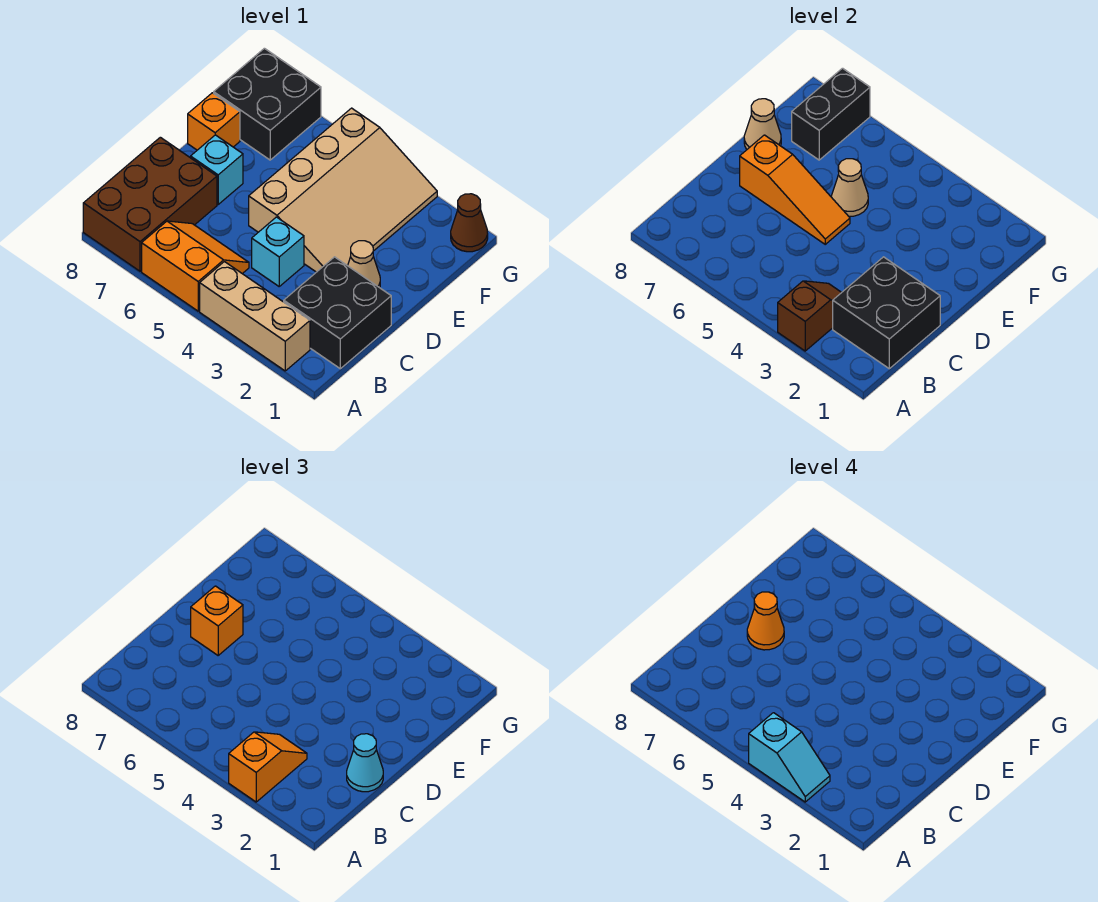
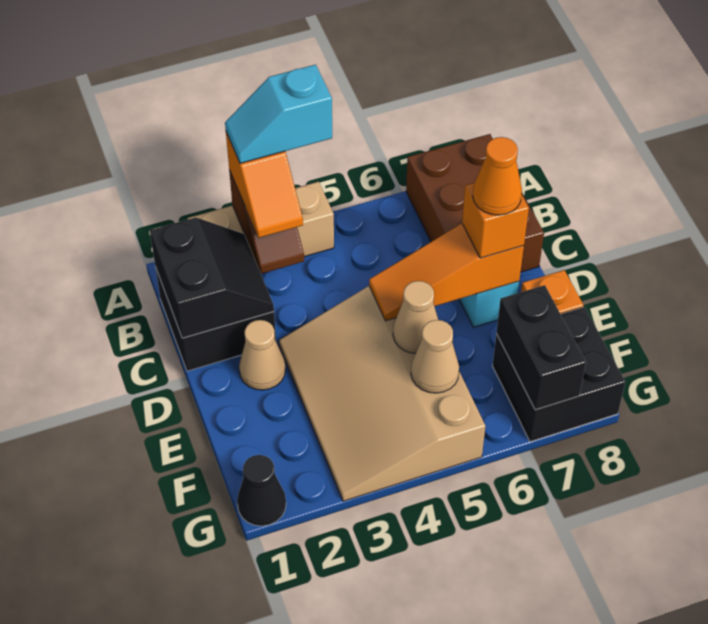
orange slope A5:B6 level 1 top A -> none
black brick B1:C2 level 2 -> black slope B1:C2 level 2 top 1
cyan cone C1 level 3 -> none
cyan brick C4 level 1 -> none
tan cone E8 level 2 -> tan cone F5 level 2
brown cone G1 level 1 -> black cone G1 level 1

